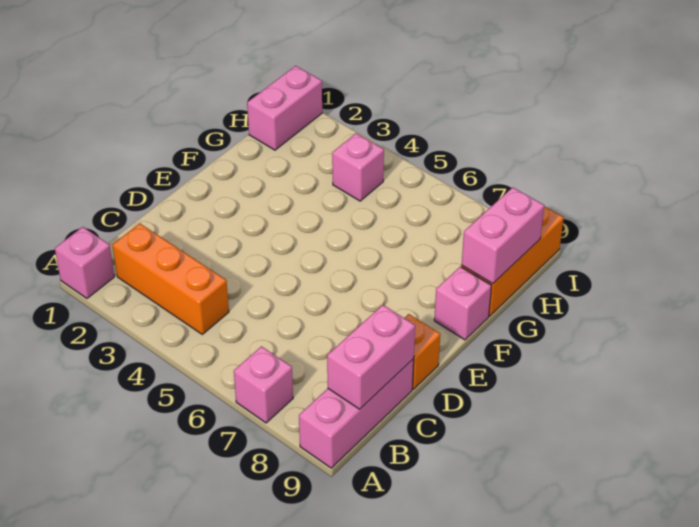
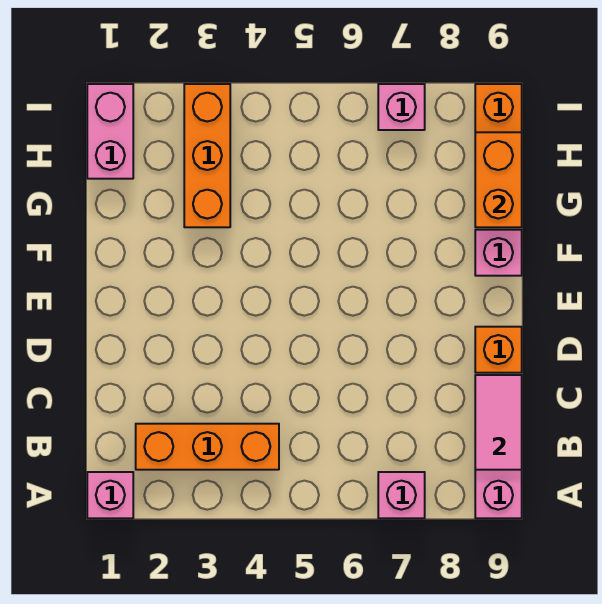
pink brick B9:C9 level 2 -> pink tile B9:C9 level 2
none -> orange brick G3:I3 level 1
pink brick G9:H9 level 2 -> orange brick G9:H9 level 2
pink brick H4 level 1 -> pink brick I7 level 1

